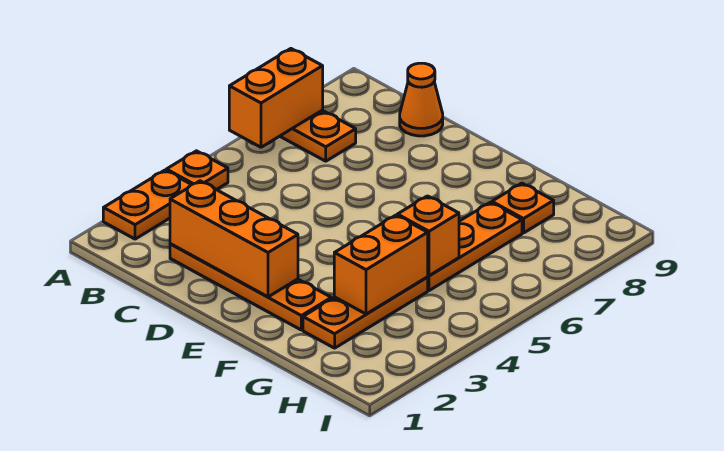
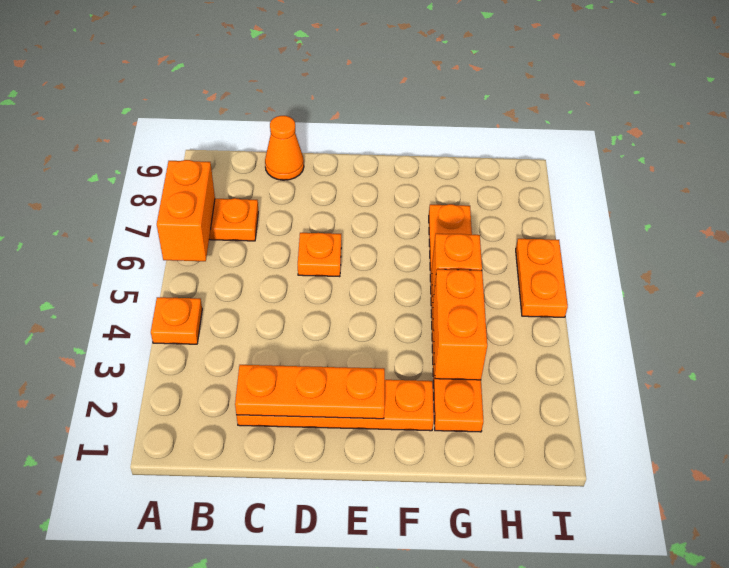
orange plate A2:A3 level 1 -> orange plate I5:I6 level 1
orange brick C2:E2 level 2 -> orange plate C2:E2 level 2
orange plate G8 level 1 -> orange plate D6 level 1

